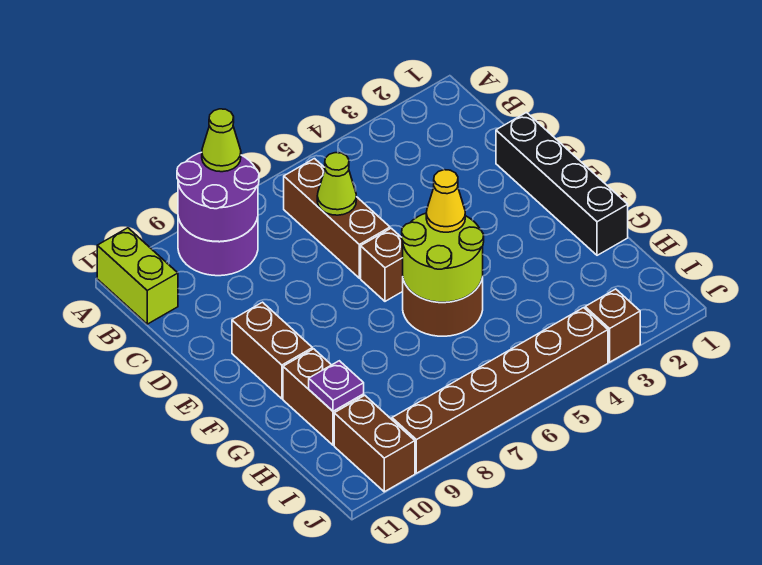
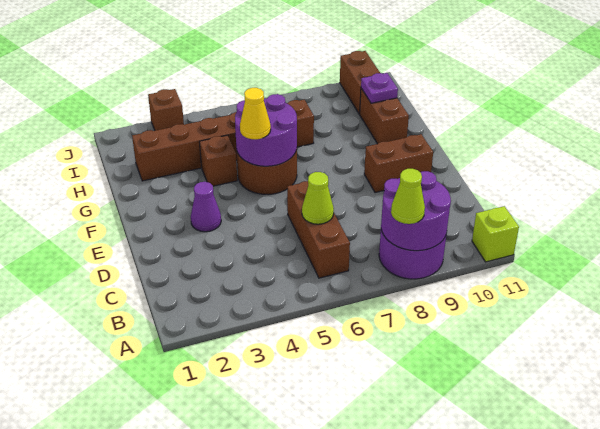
lime brick A11:B11 level 1 -> lime brick A11 level 1
black brick D1:G1 level 1 -> none
none -> purple cone E3 level 1
brown brick E6 level 1 -> brown brick G4 level 1
brown brick E10:F10 level 1 -> brown brick E9:E10 level 1
lime round brick F5:G6 level 2 -> purple round brick F5:G6 level 2
brown brick J4:J9 level 1 -> brown brick H2:H7 level 1

